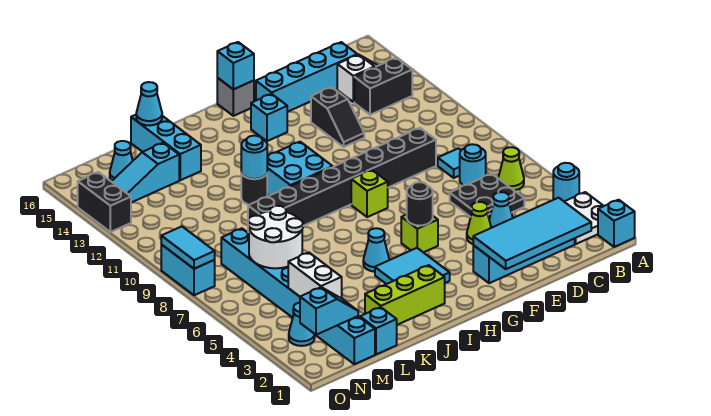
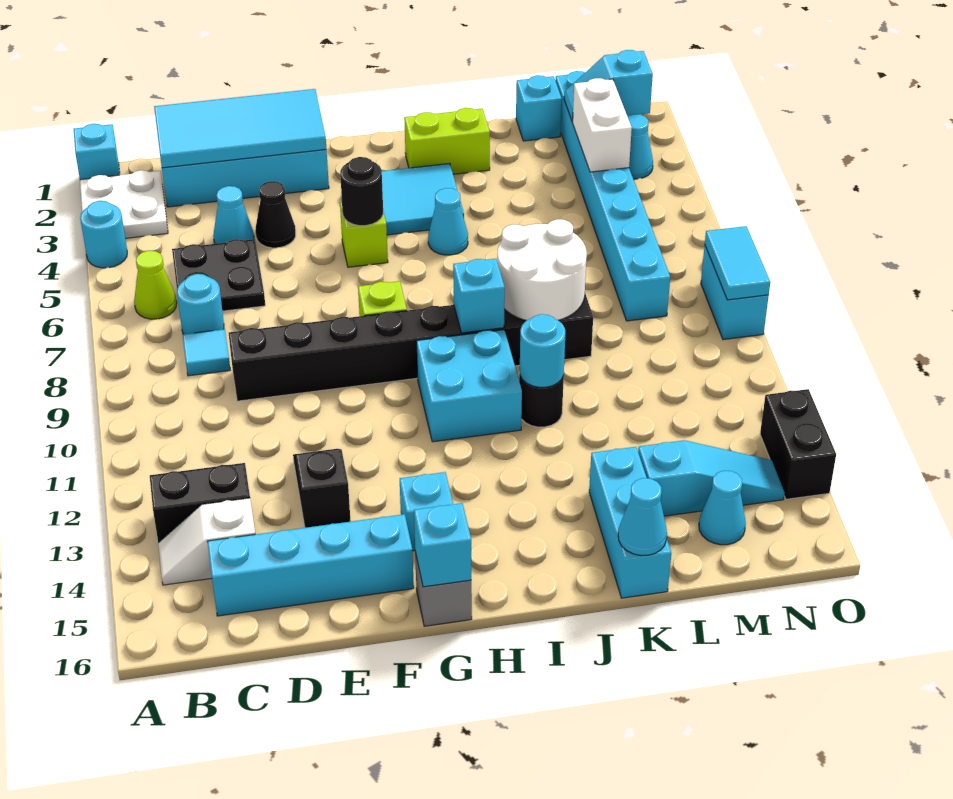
lime cone E4 level 1 -> black cone E4 level 1
lime brick I2:K2 level 1 -> lime brick I2:J2 level 1
none -> cyan brick I9 level 2
white round brick L6:M7 level 2 -> white round brick J8:K9 level 2

